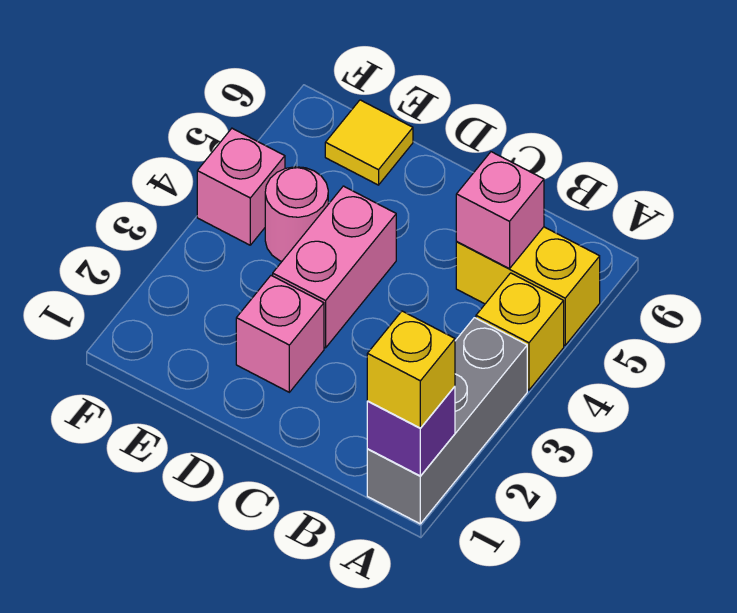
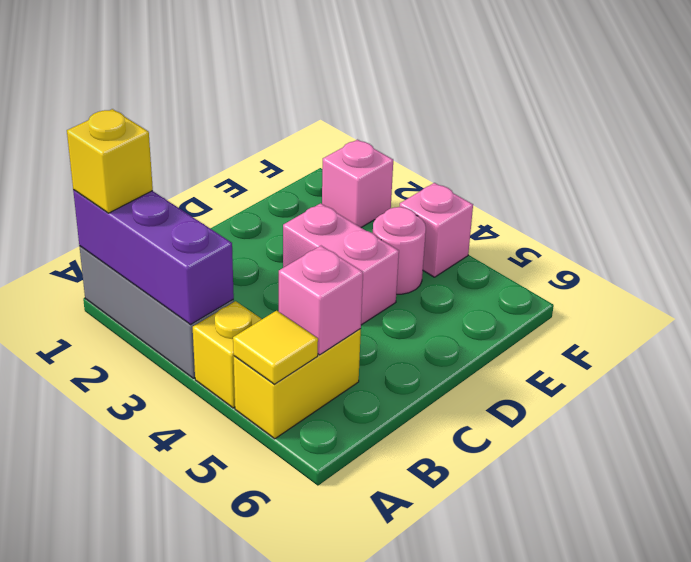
purple brick A1 level 2 -> purple brick A1:A3 level 2
pink brick D2 level 1 -> pink brick F2 level 1
yellow tile E6 level 1 -> yellow tile A5 level 2

